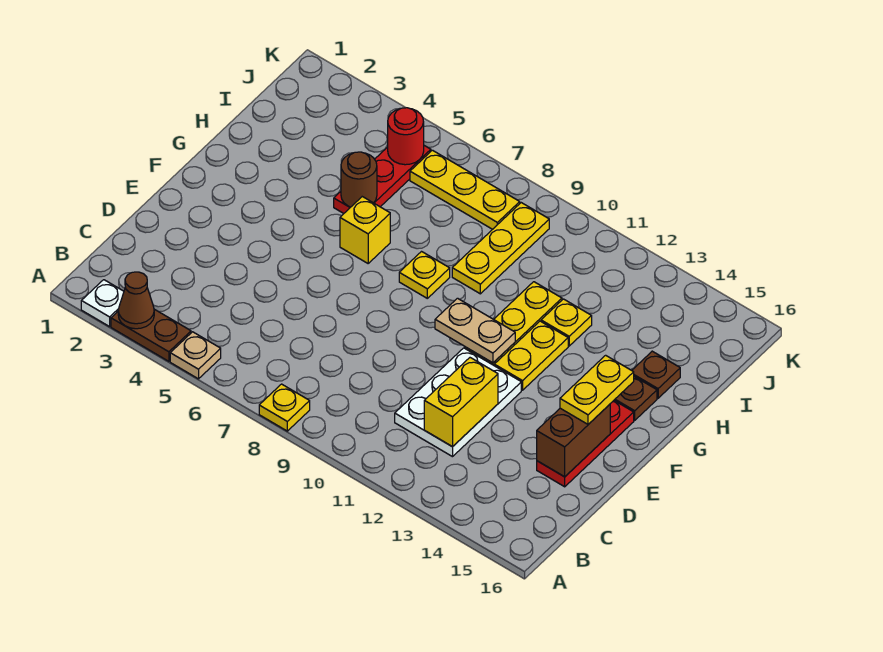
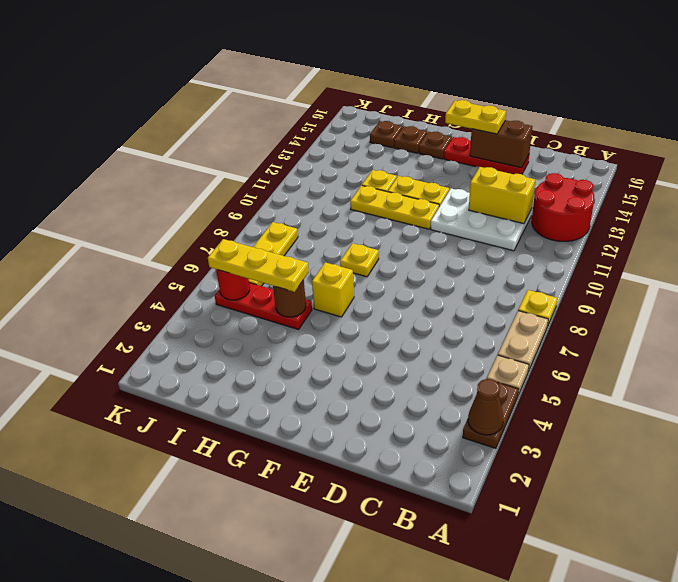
white plate A2 level 1 -> none
none -> red round brick A12:B13 level 1
tan plate F10:F11 level 2 -> tan plate A6:A7 level 1
yellow plate H9:J9 level 1 -> yellow plate H5:J5 level 3
none -> brown plate I15 level 1

